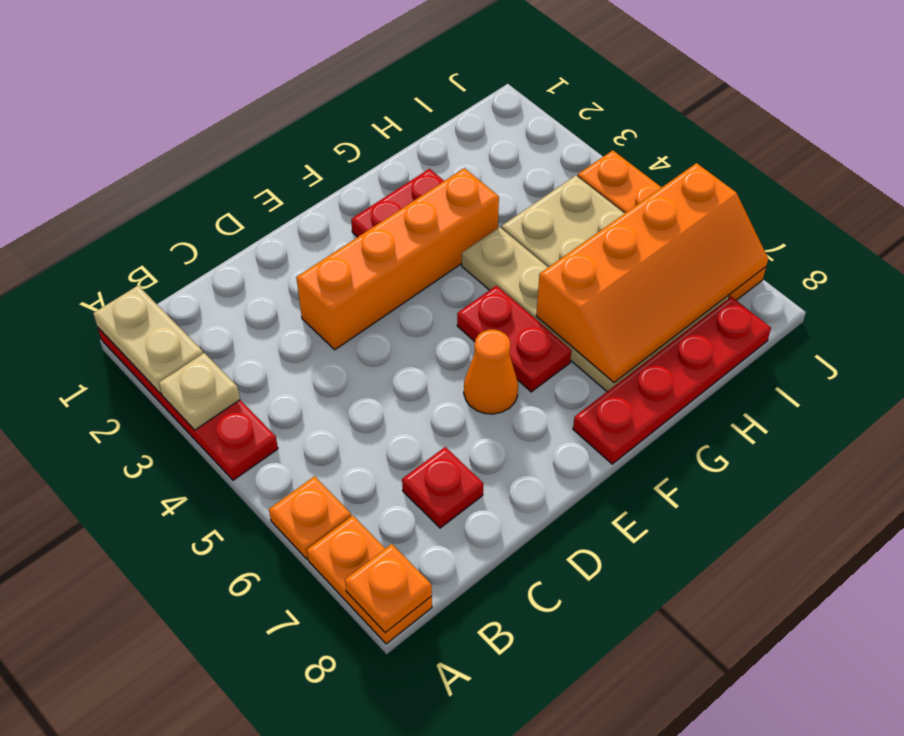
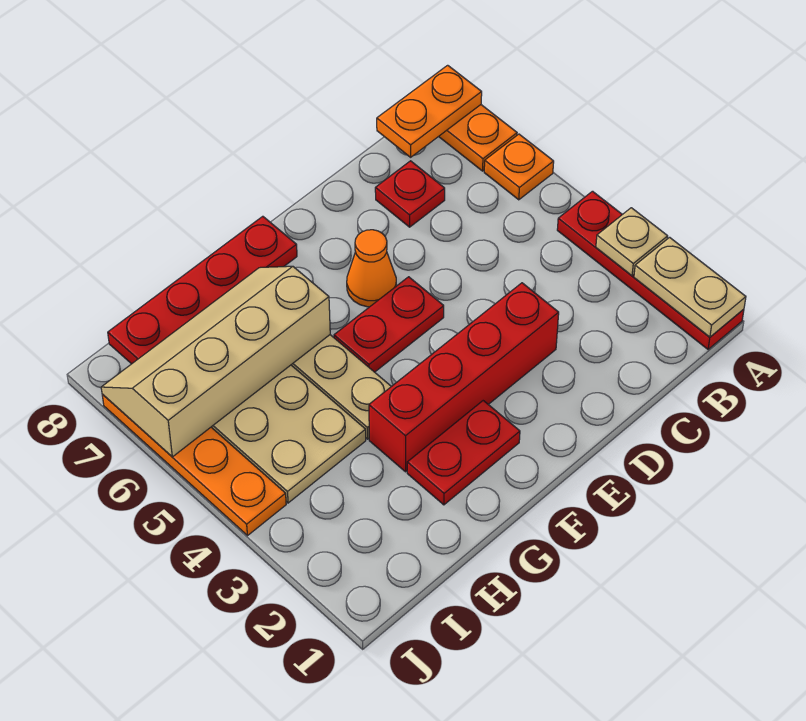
orange plate A8 level 2 -> orange plate A8:B8 level 2
orange brick D3:G3 level 1 -> red brick D3:G3 level 1
red plate F5:F6 level 1 -> red plate E5:F5 level 1
orange slope G6:J7 level 2 top 6 -> tan slope G6:J7 level 2 top 6

